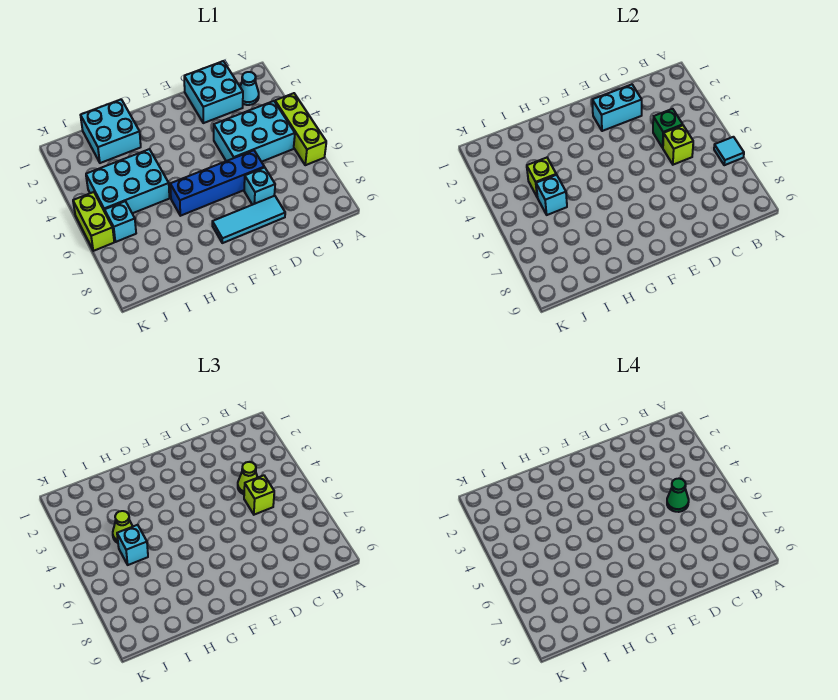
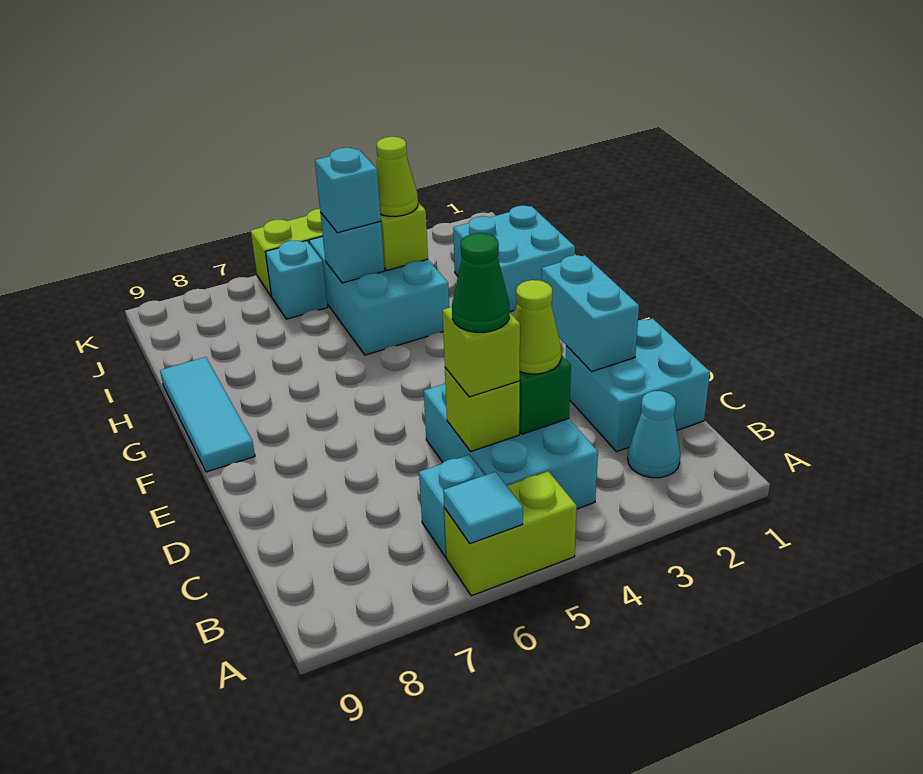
lime brick A4:A6 level 1 -> lime brick A5:A6 level 1
blue brick D6:G6 level 1 -> none
cyan brick D7 level 1 -> cyan brick B6 level 1
cyan tile D8:F8 level 1 -> cyan tile F9:H9 level 1

